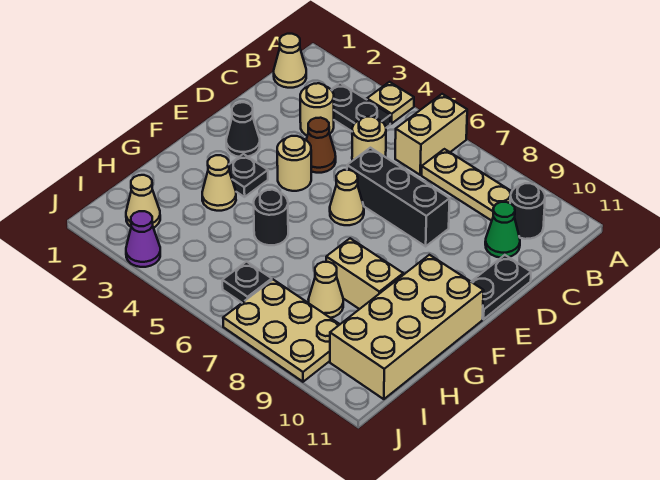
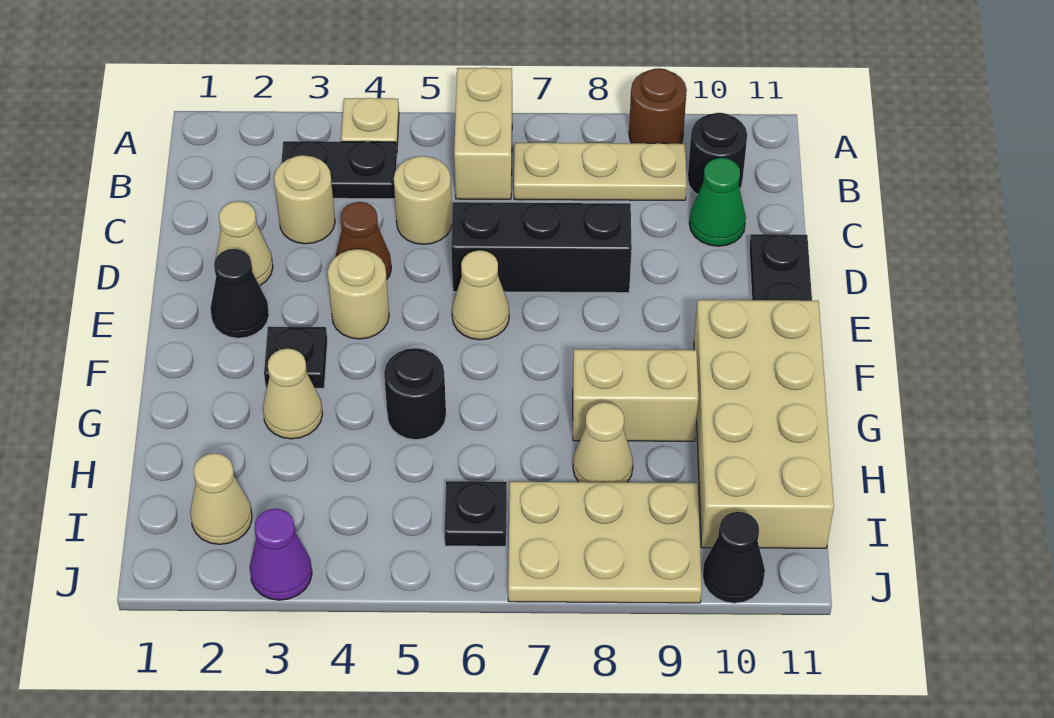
none -> brown round brick A9 level 1
tan cone B1 level 1 -> tan cone D2 level 1
none -> black cone J10 level 1

